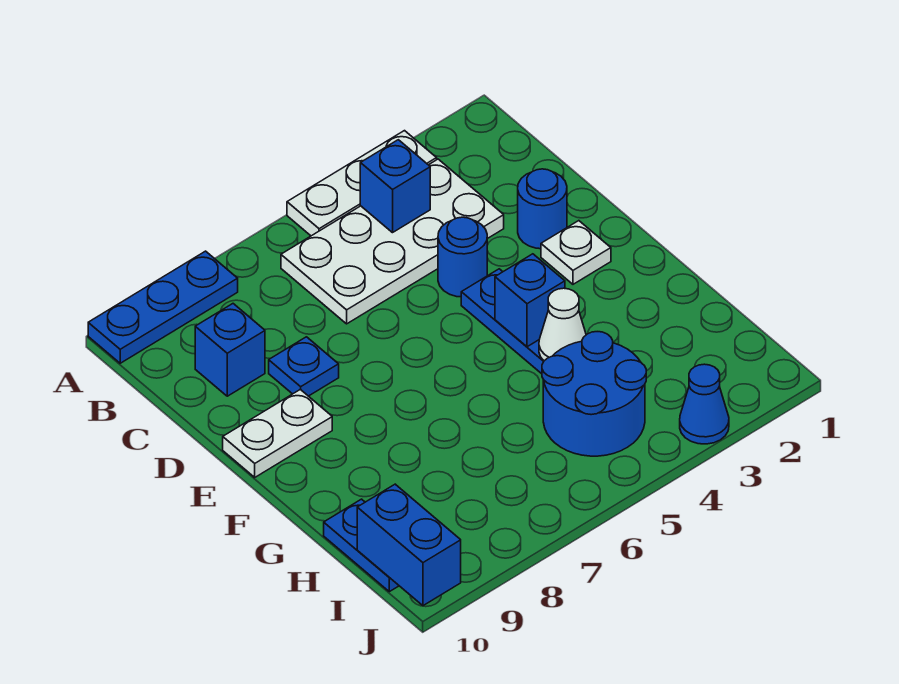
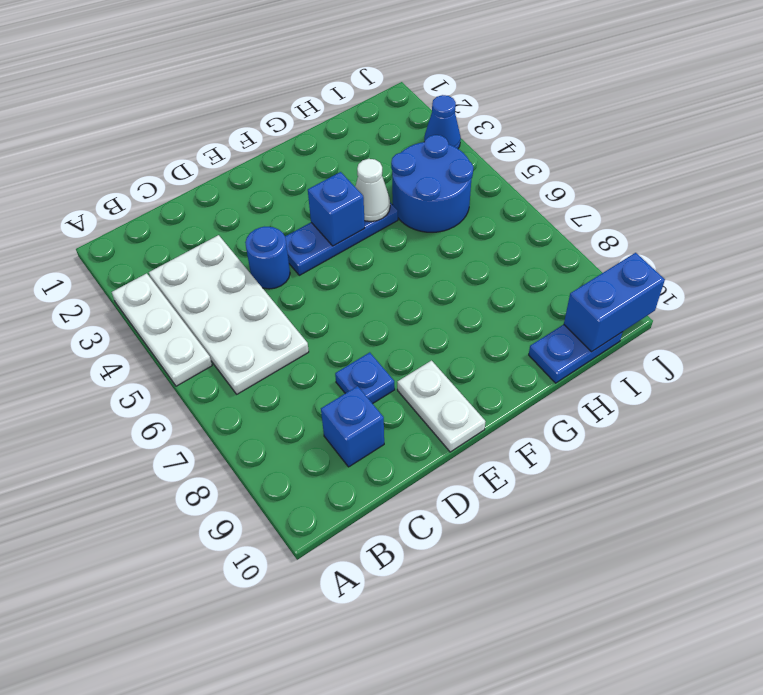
blue plate A8:A10 level 1 -> none
blue brick B4 level 2 -> none
blue round brick D2 level 1 -> none
white plate E2 level 1 -> none

